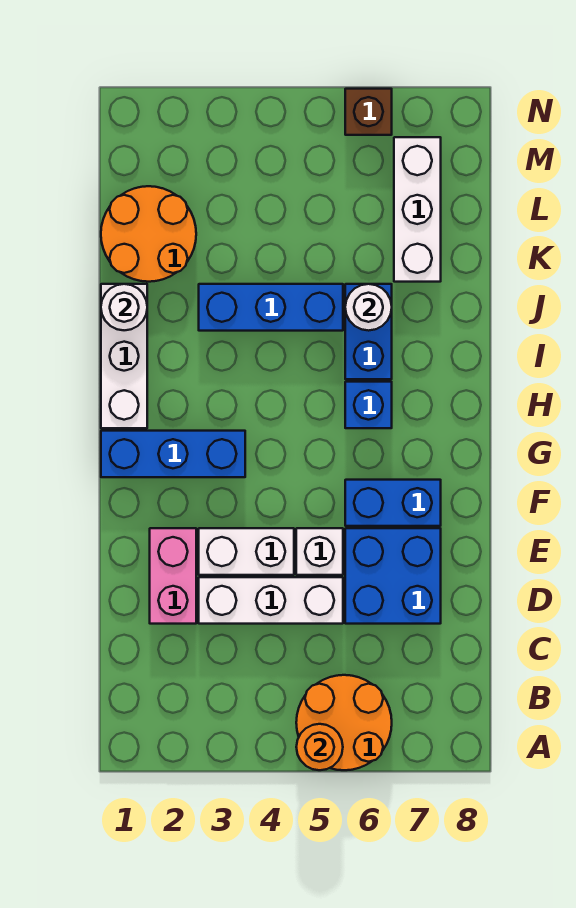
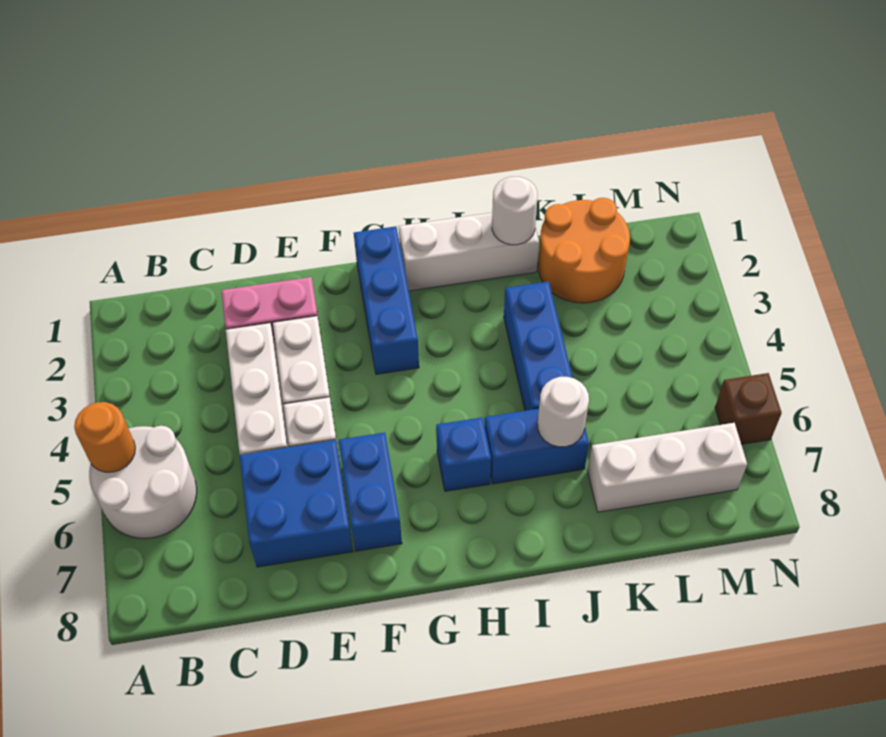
orange round brick A5:B6 level 1 -> white round brick A5:B6 level 1

